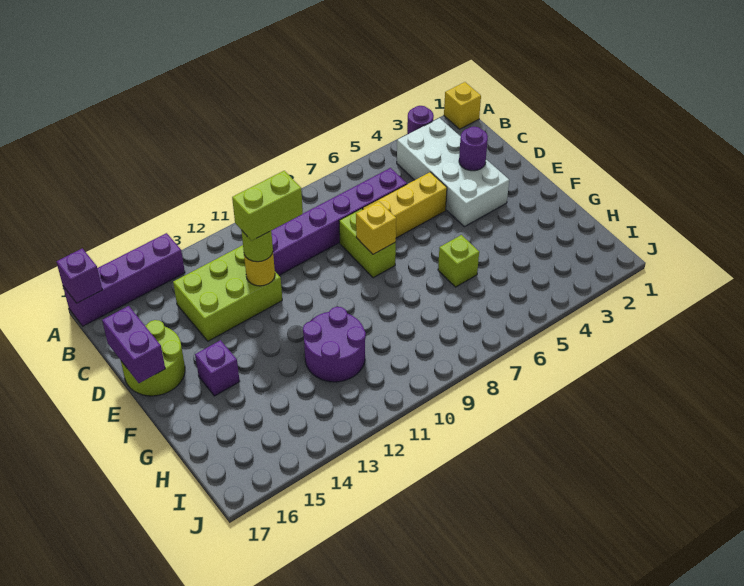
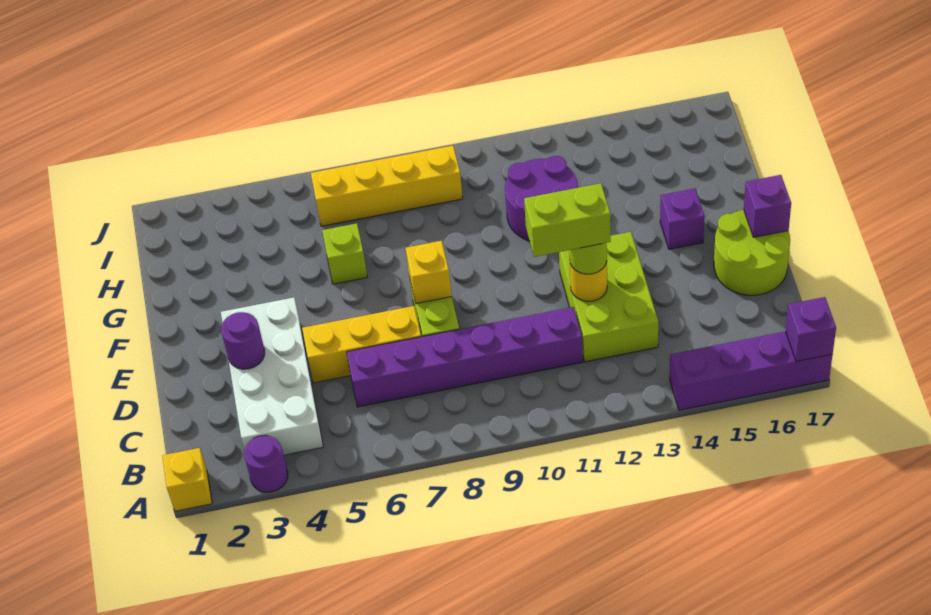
lime brick C12:D14 level 1 -> lime brick C12:E13 level 1
purple brick D17:E17 level 2 -> purple brick E17 level 2
none -> yellow brick I6:I9 level 1

